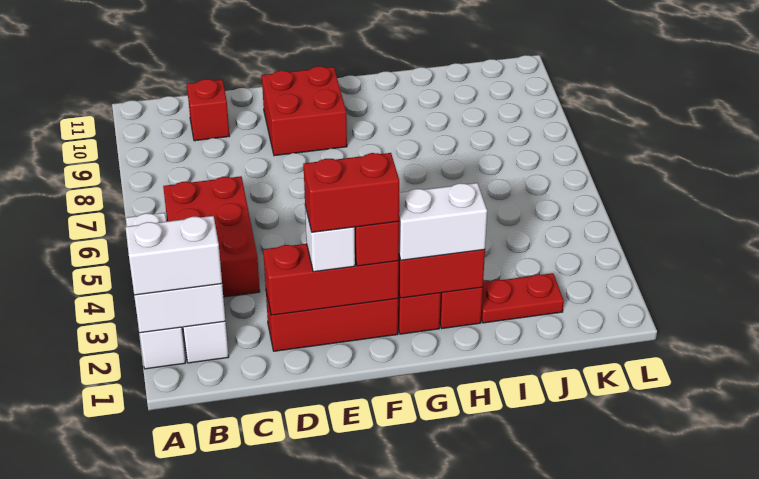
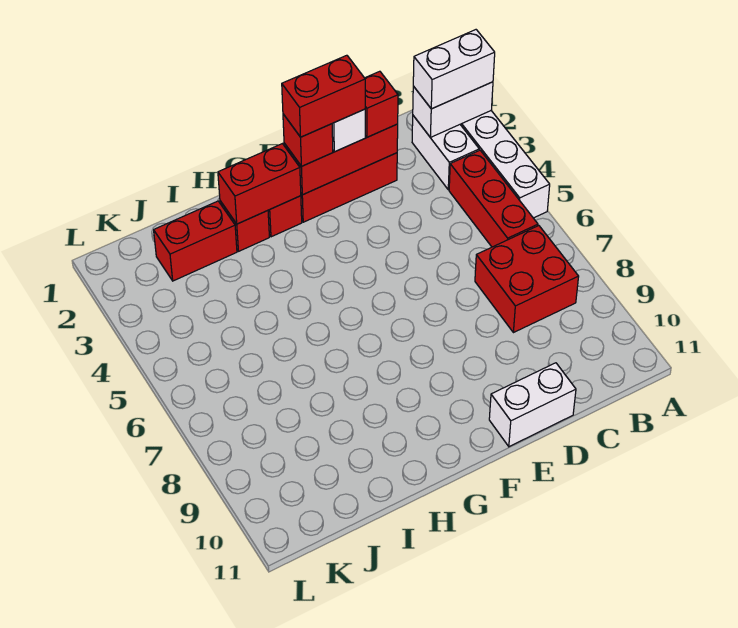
red brick B4:C6 level 1 -> red brick B4:B6 level 1
red brick C10 level 1 -> red brick D2 level 3
red brick E9:F10 level 1 -> red brick B7:C8 level 1
white brick G2:H2 level 3 -> white brick D11:E11 level 1
red plate I2:J2 level 1 -> red brick I2:J2 level 1

